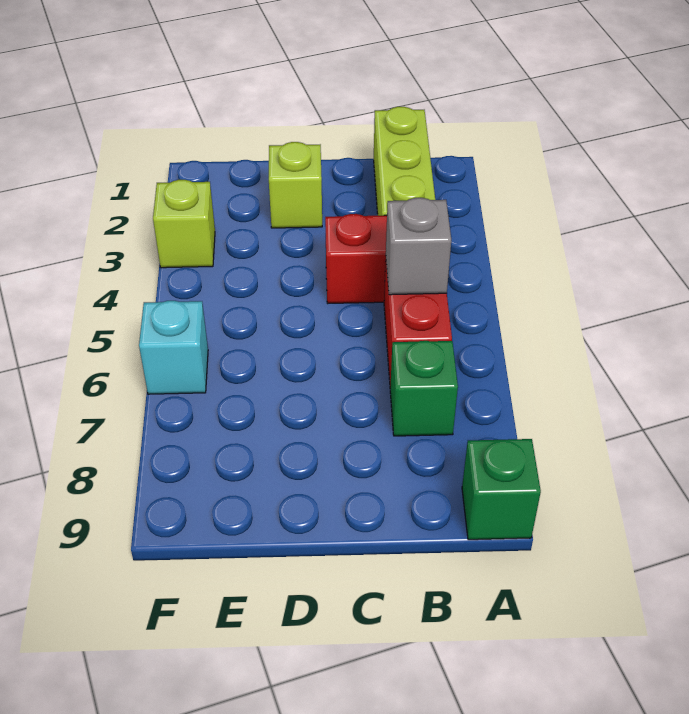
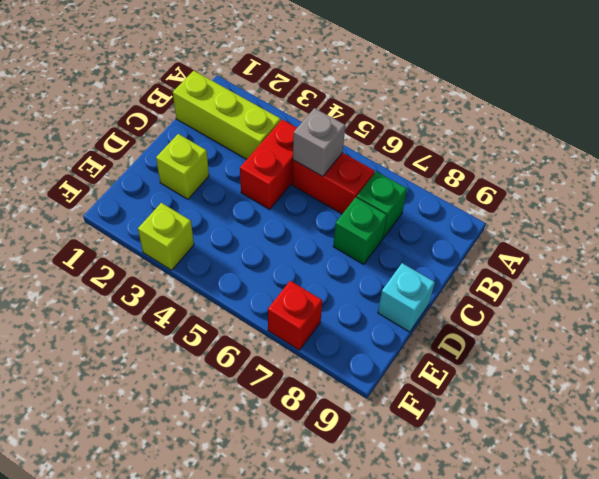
green brick A9 level 1 -> green brick C7 level 1
cyan brick F6 level 1 -> cyan brick D9 level 1
none -> red brick F7 level 1

